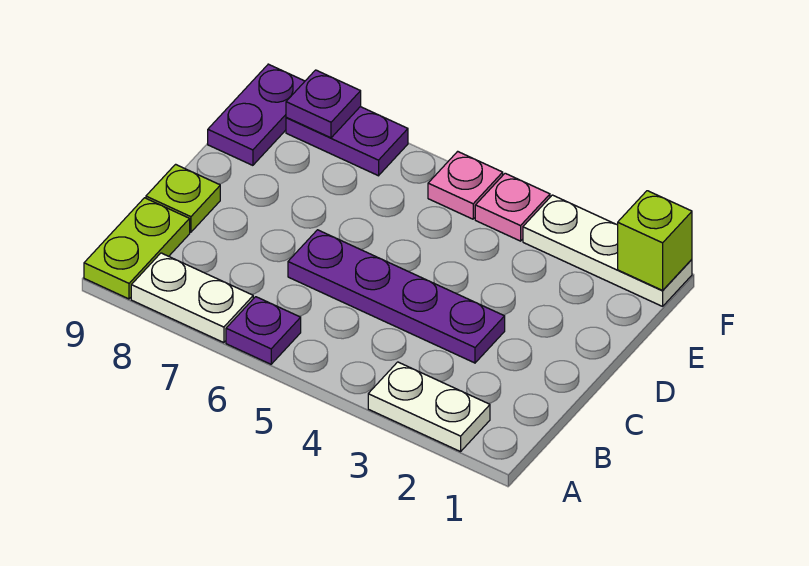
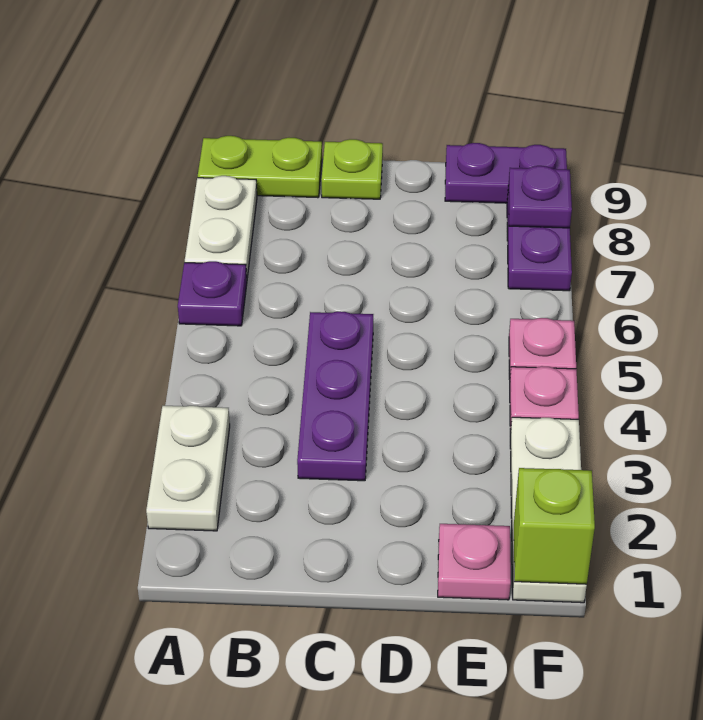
purple plate C3:C6 level 1 -> purple plate C3:C5 level 1
none -> pink plate E1 level 1

